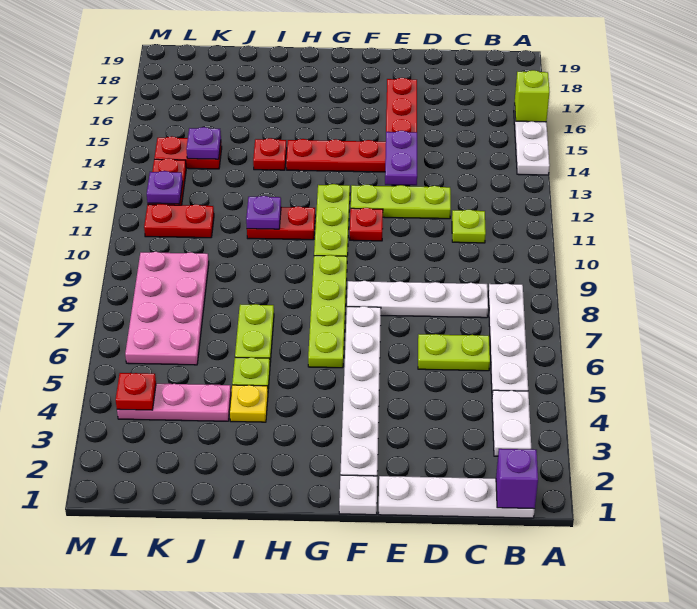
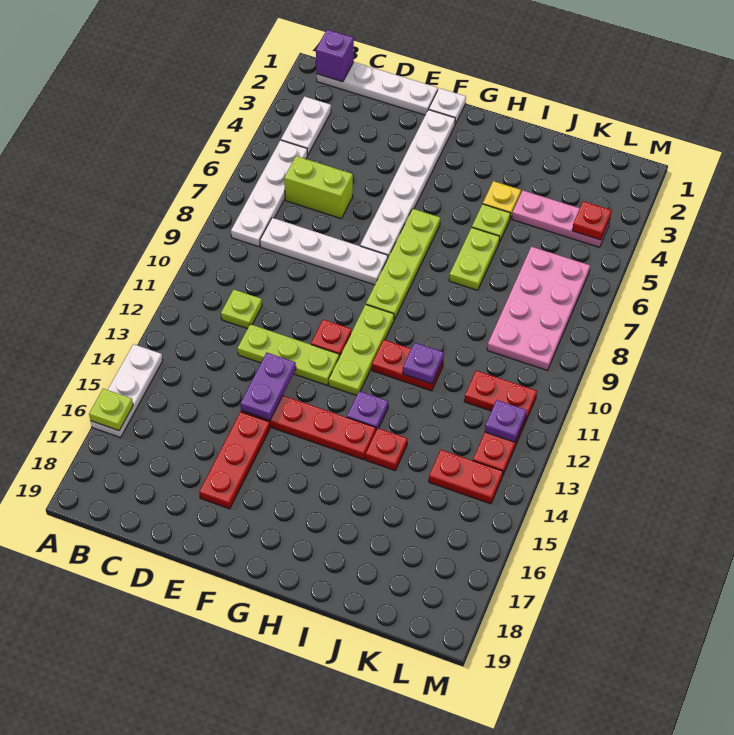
lime brick A16 level 2 -> lime plate A16 level 2
lime plate C6:D6 level 1 -> lime brick C6:D6 level 1
purple plate K14 level 2 -> purple plate H13 level 1

